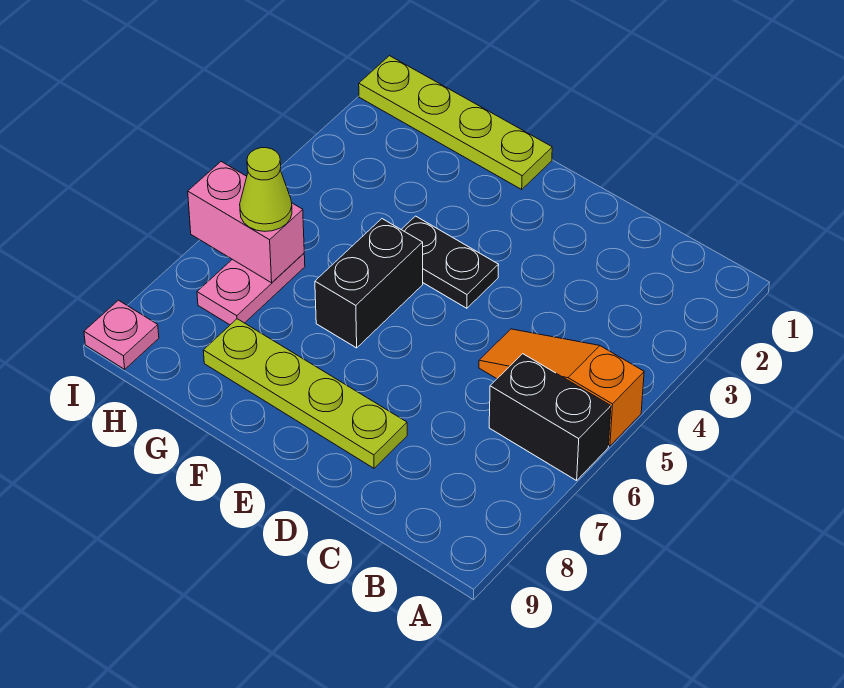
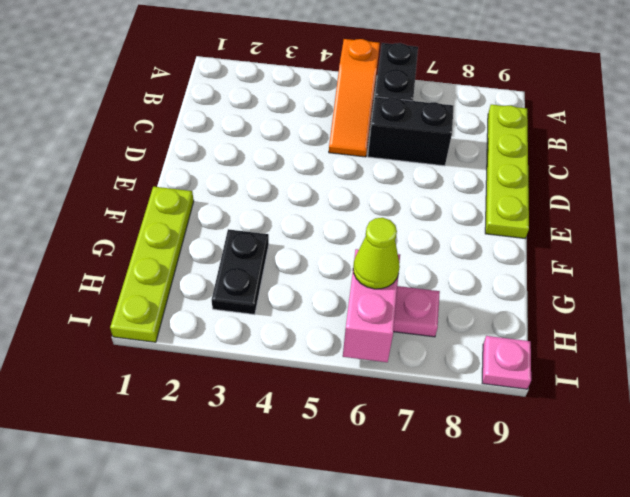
lime plate D8:G8 level 1 -> lime plate B9:E9 level 1
black plate E4:F4 level 1 -> black plate G3:H3 level 1
black brick F5:F6 level 1 -> black brick C6:C7 level 1

